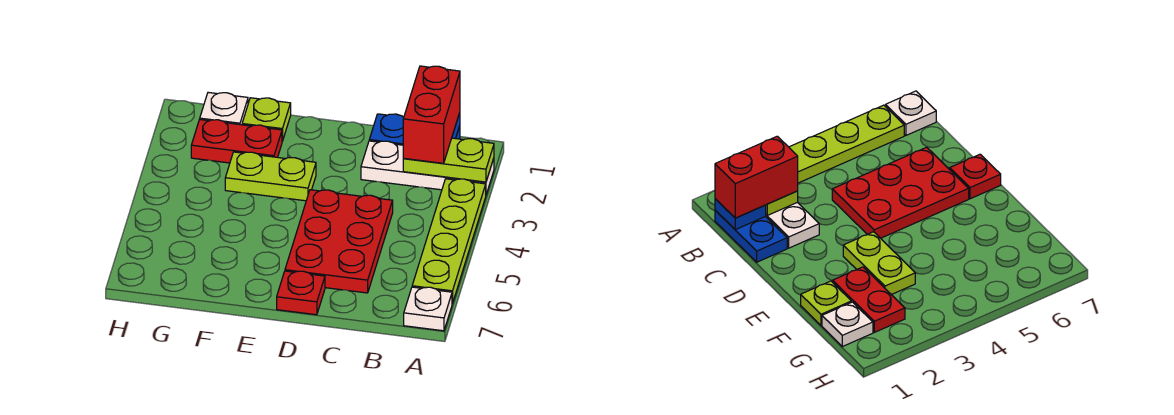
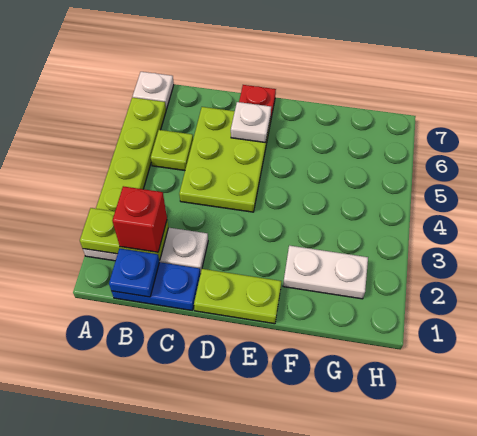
red brick B1:B2 level 3 -> red brick B2 level 3
red plate C4:D6 level 1 -> lime plate C4:D6 level 1
lime plate E3:F3 level 1 -> lime plate D1:E1 level 1
lime plate F1 level 1 -> lime plate B5 level 1
red plate F2:G2 level 1 -> white plate F2:G2 level 1
white plate G1 level 1 -> white plate D6 level 2

